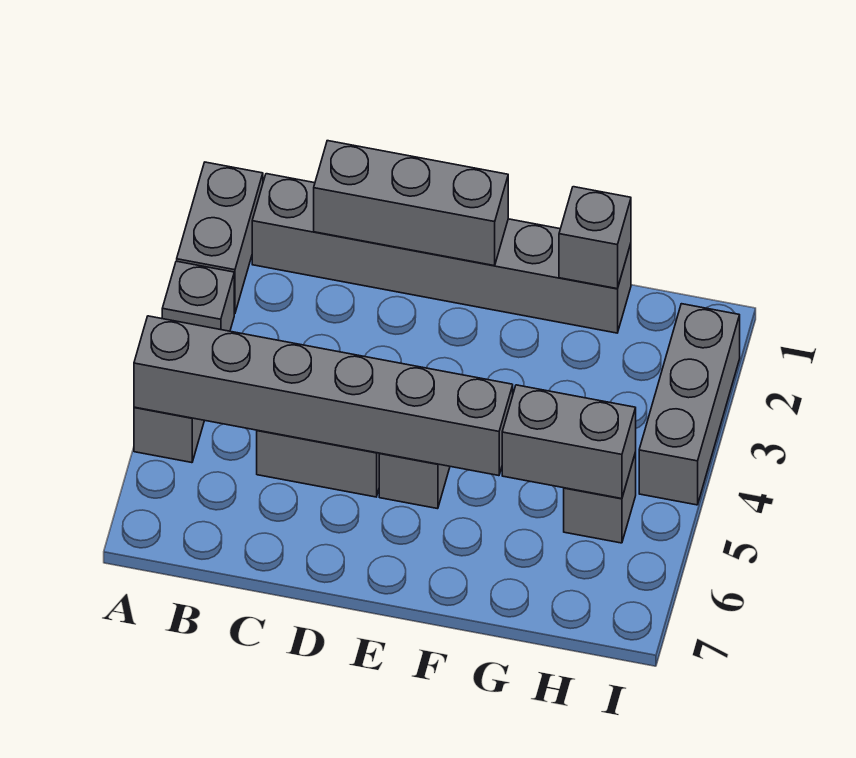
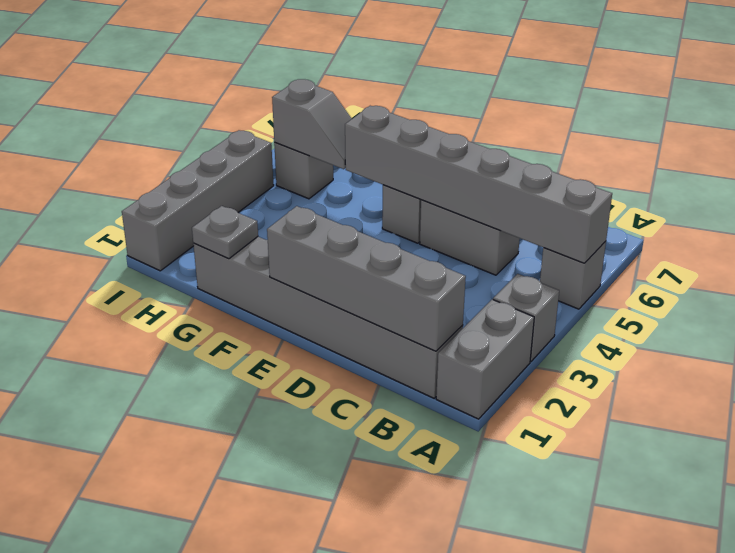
grey brick C1:E1 level 2 -> grey brick B1:E1 level 2
grey brick G1 level 2 -> grey plate G1 level 2
grey brick G5:H5 level 2 -> grey slope G5:H5 level 2 top H
grey brick I2:I4 level 1 -> grey brick I1:I4 level 1

